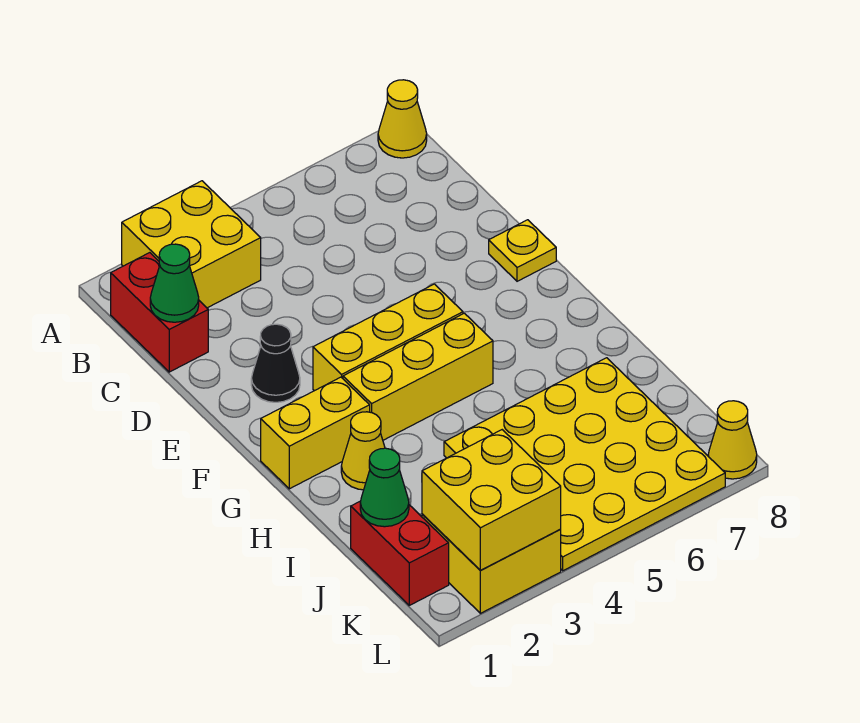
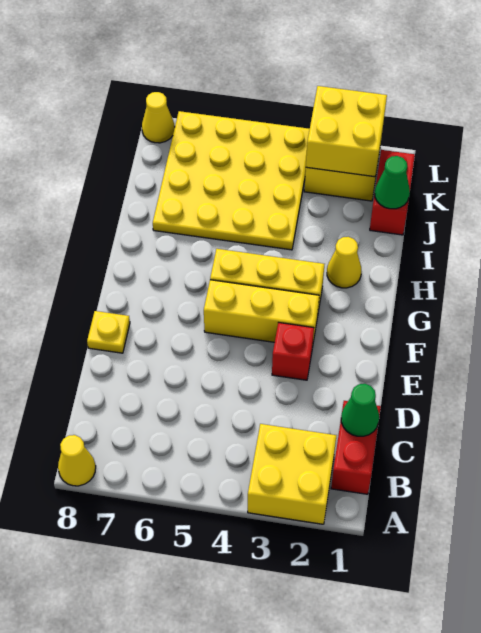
black cone E2 level 1 -> none
none -> red brick E3 level 1
yellow brick G1:G2 level 1 -> none

